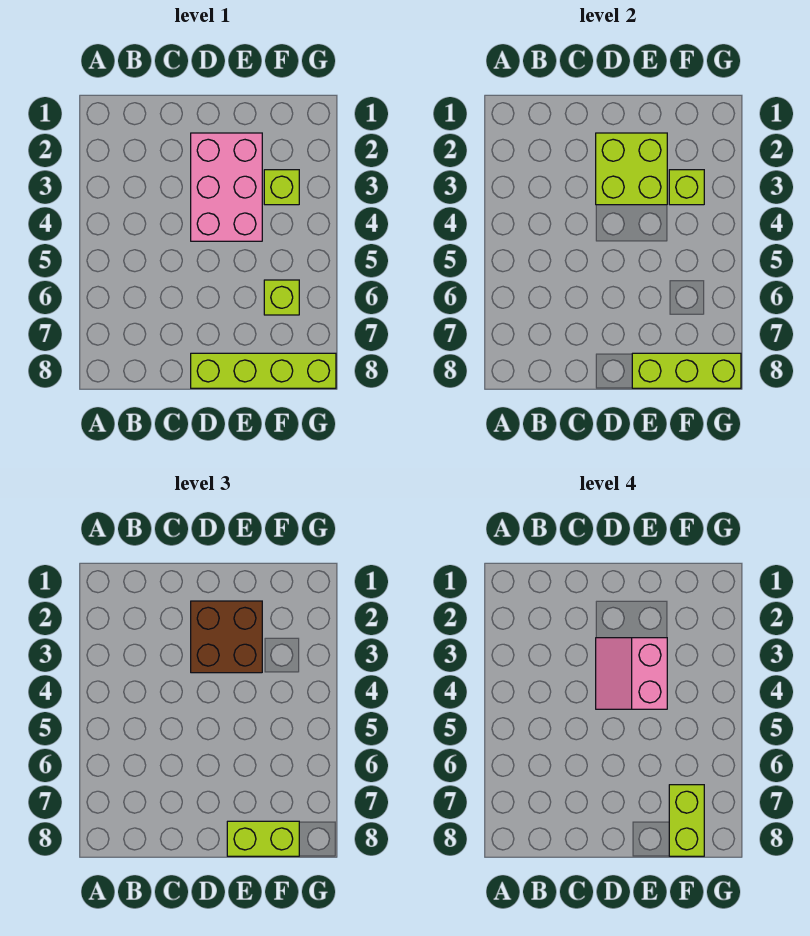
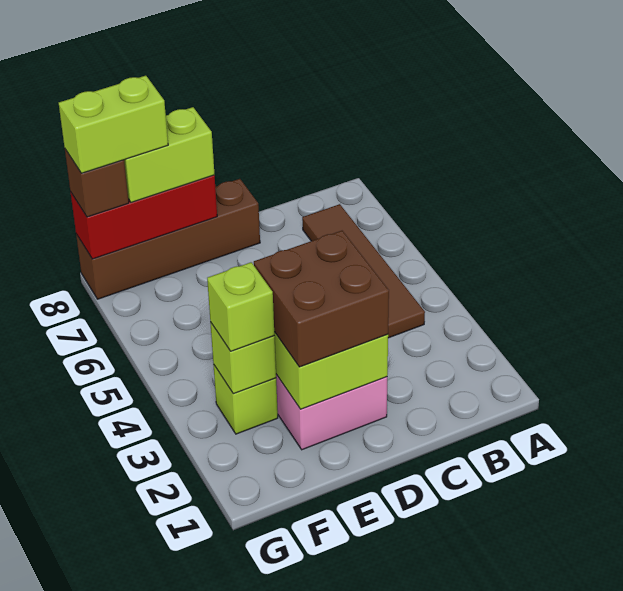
none -> brown tile B4:B7 level 1
pink slope D3:E4 level 4 top E -> none
lime brick D8:G8 level 1 -> brown brick D8:G8 level 1
lime brick E8:G8 level 2 -> red brick E8:G8 level 2
lime brick F6 level 1 -> lime brick F3 level 3
lime brick F7:F8 level 4 -> lime brick F8:G8 level 4
none -> brown brick G8 level 3

